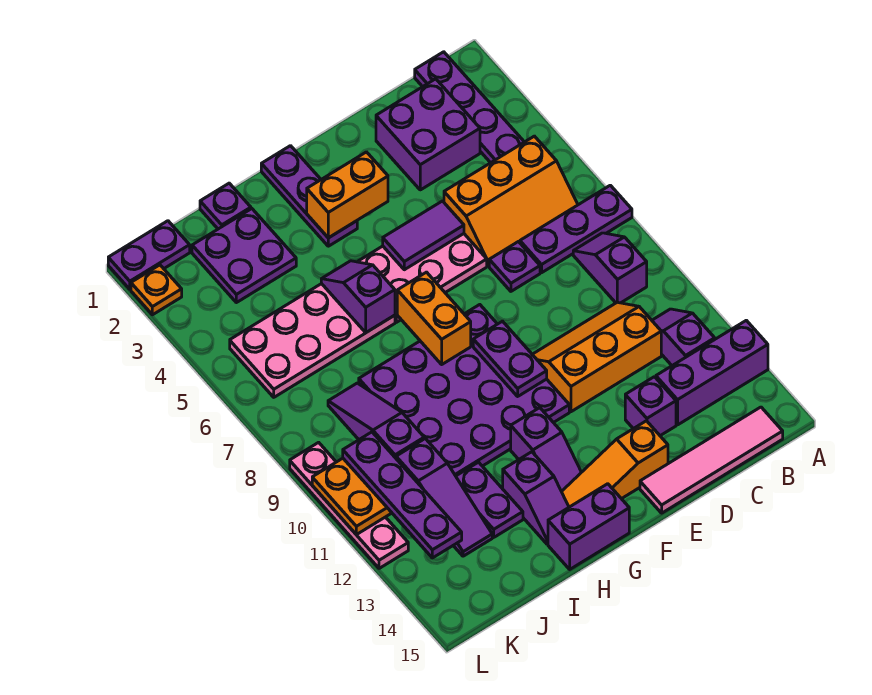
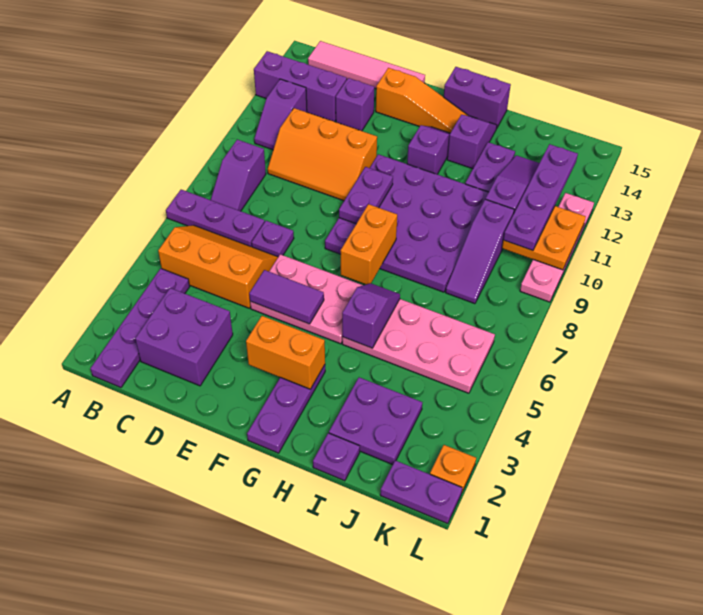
purple slope H5:H6 level 2 top 6 -> purple slope H5:H6 level 2 top 5

